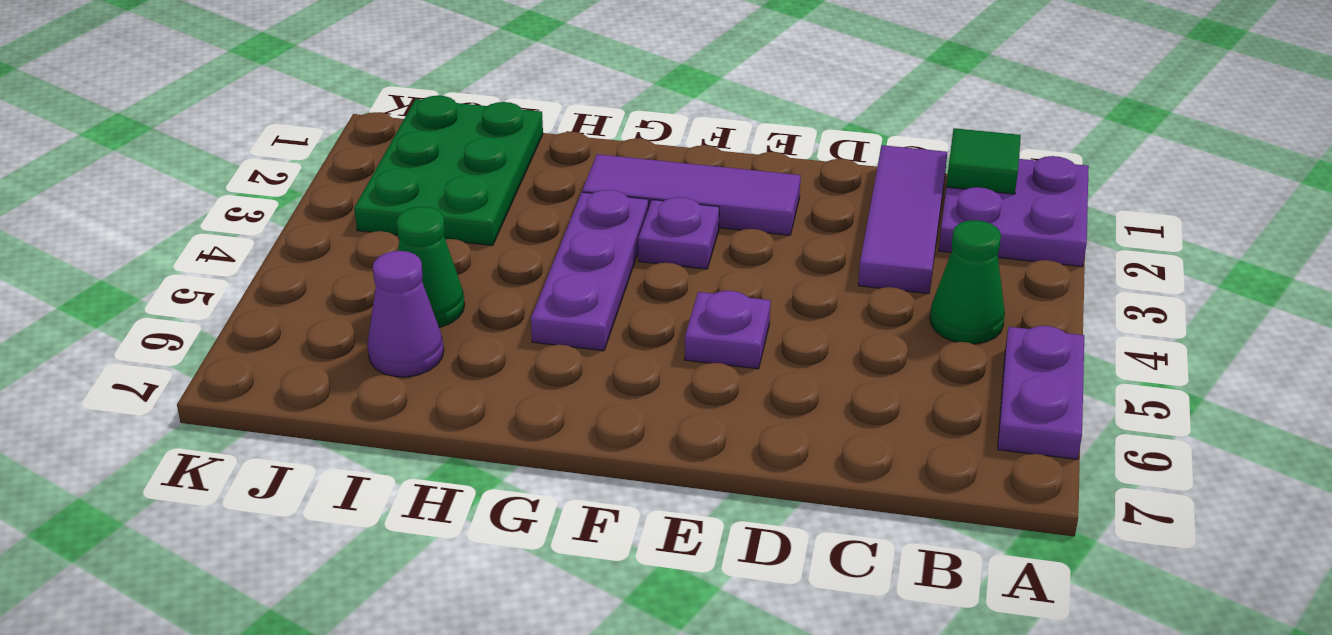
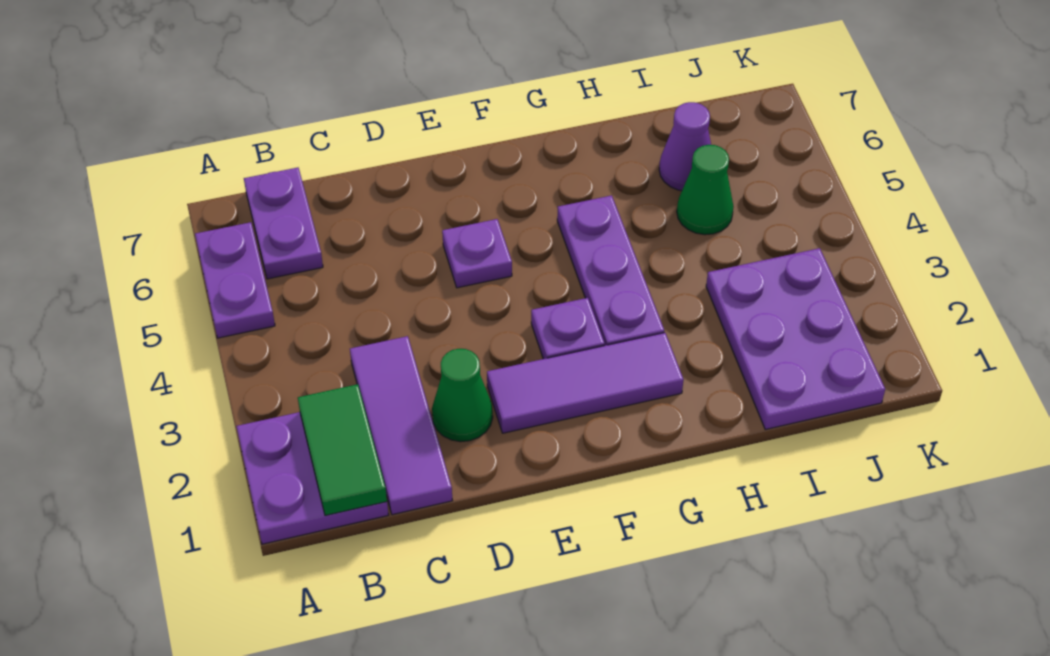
green tile B1 level 2 -> green tile B1:B2 level 2
green cone B4 level 1 -> green cone D2 level 1
none -> purple plate B6:B7 level 1
green plate I1:J3 level 1 -> purple plate I1:J3 level 1

